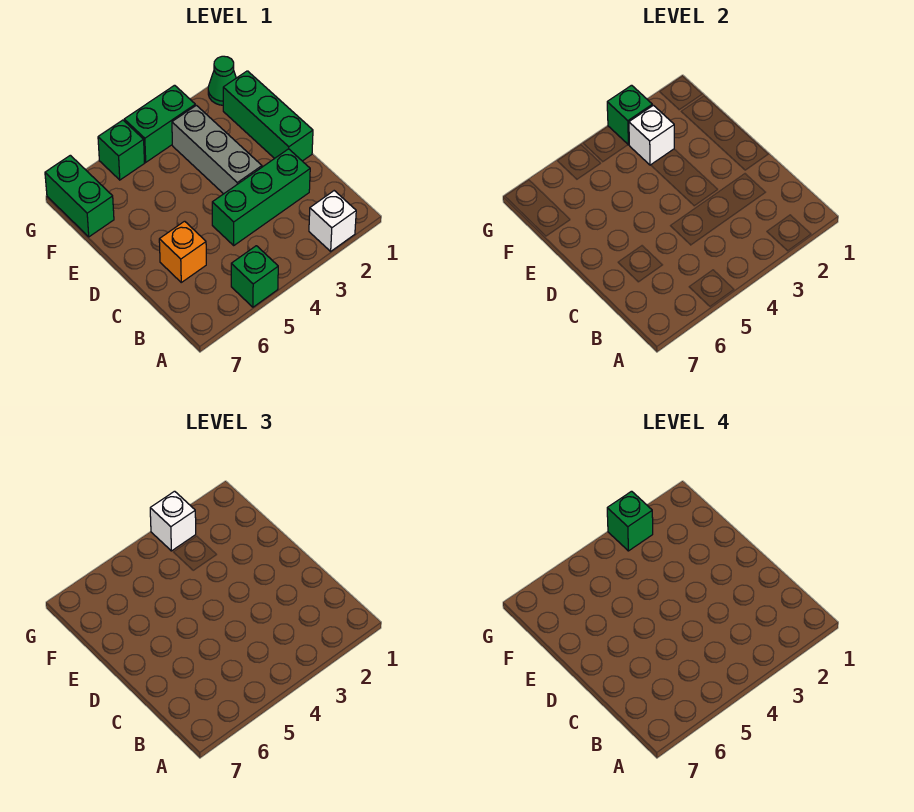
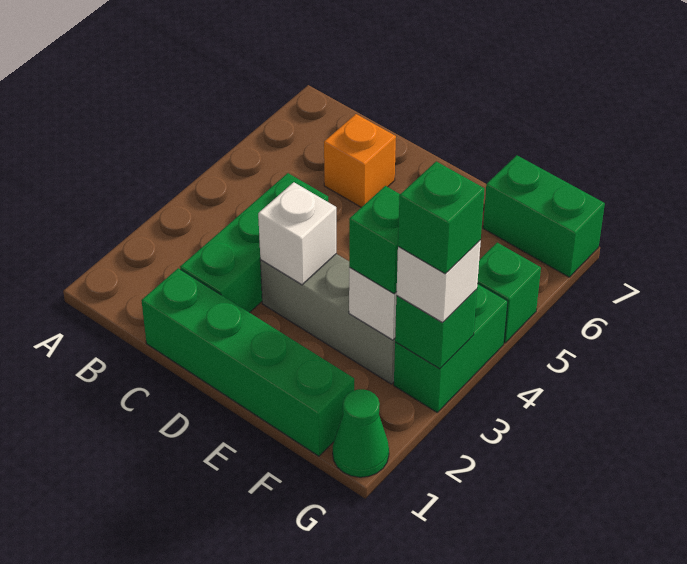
white brick A2 level 1 -> white brick D3 level 2
green brick A5 level 1 -> green brick F3 level 3
green brick D1:F1 level 1 -> green brick C1:F1 level 1

